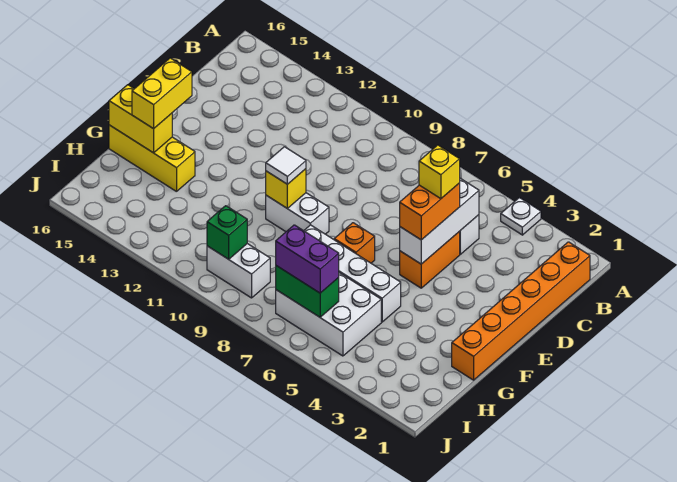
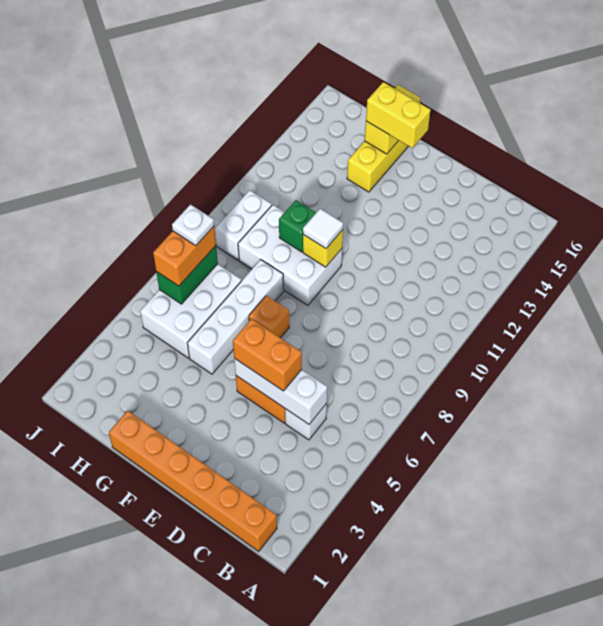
white plate A4 level 1 -> white plate I7 level 4
yellow brick D5 level 4 -> none
white brick F9:F10 level 1 -> white brick F9:H10 level 1
purple brick I6:I7 level 3 -> orange brick I6:I7 level 3
green brick I10 level 2 -> green brick G10 level 2

